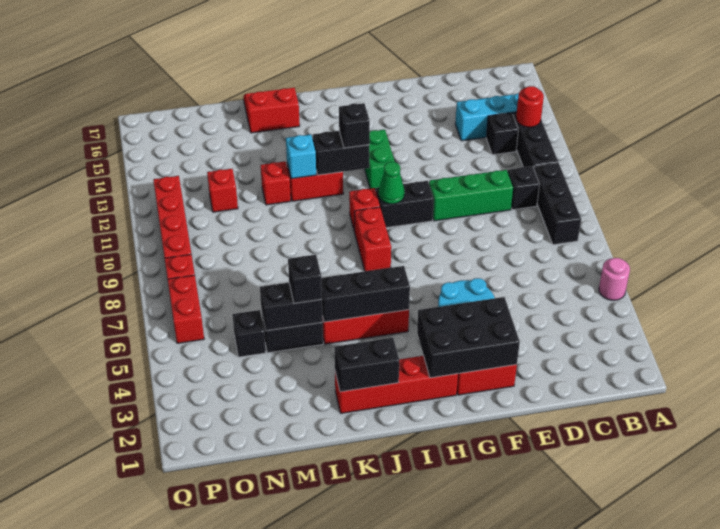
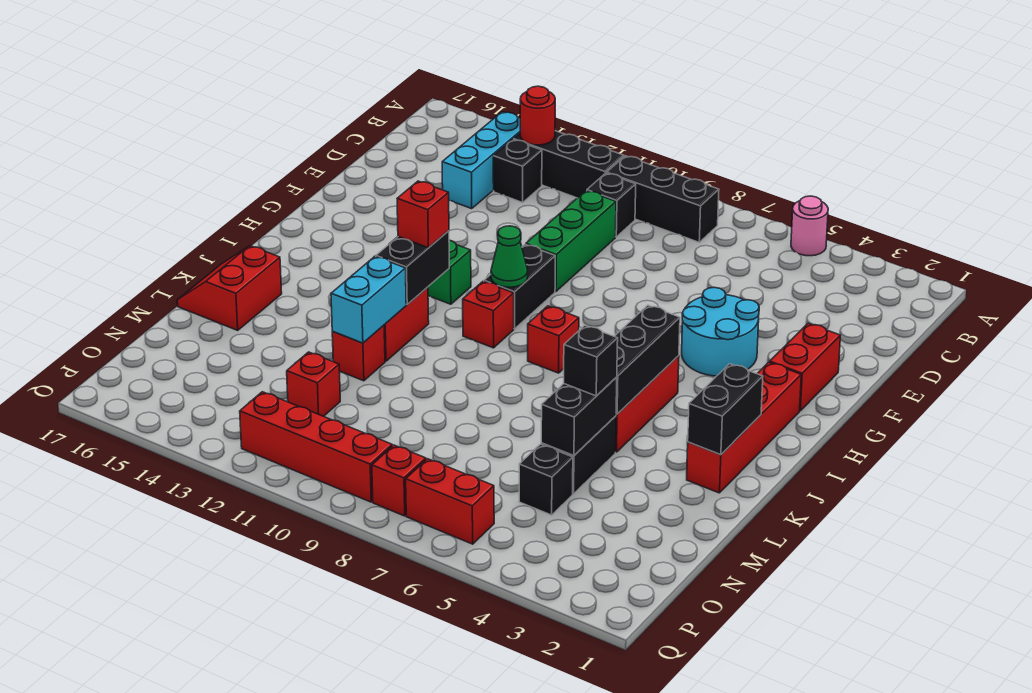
black brick F2:H3 level 2 -> none
red brick I8:I9 level 1 -> red brick I8 level 1
black brick I12 level 3 -> red brick I12 level 3
cyan brick K12 level 2 -> cyan brick K12:L12 level 2

